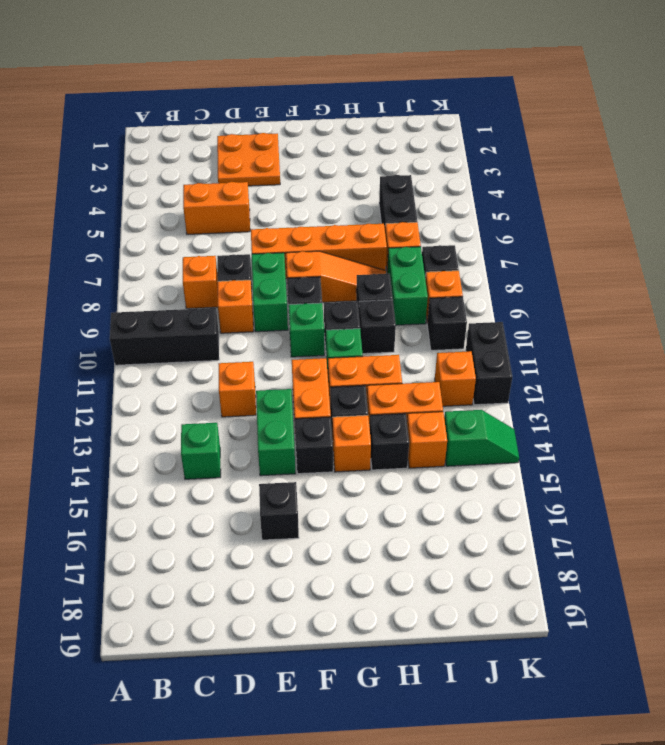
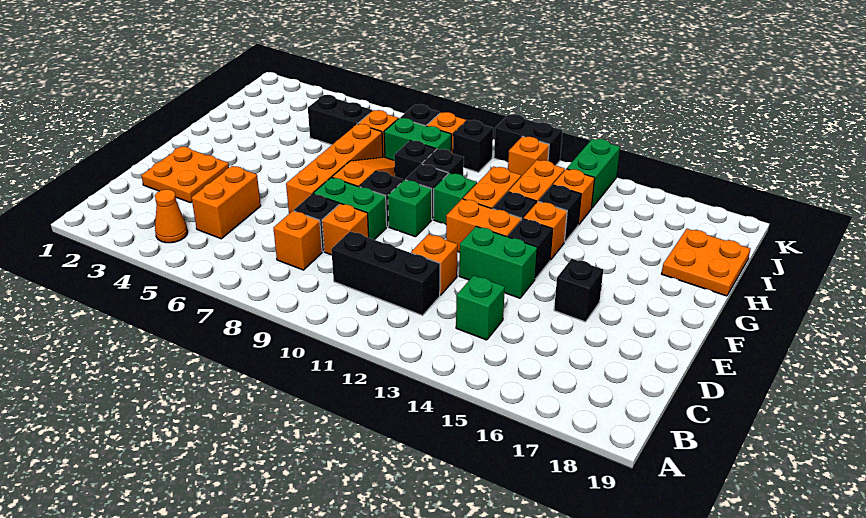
black brick A10:C10 level 1 -> black brick C10:C12 level 1
none -> orange cone B4 level 1
none -> orange plate H18:I19 level 1
green slope J14:K14 level 1 top J -> green brick J14:K14 level 1

